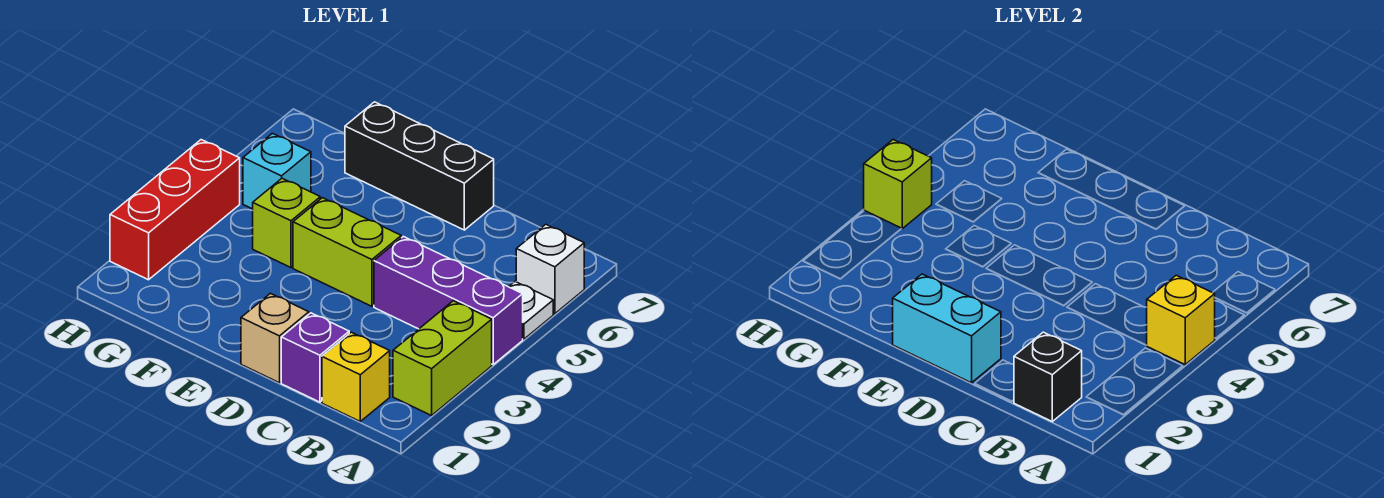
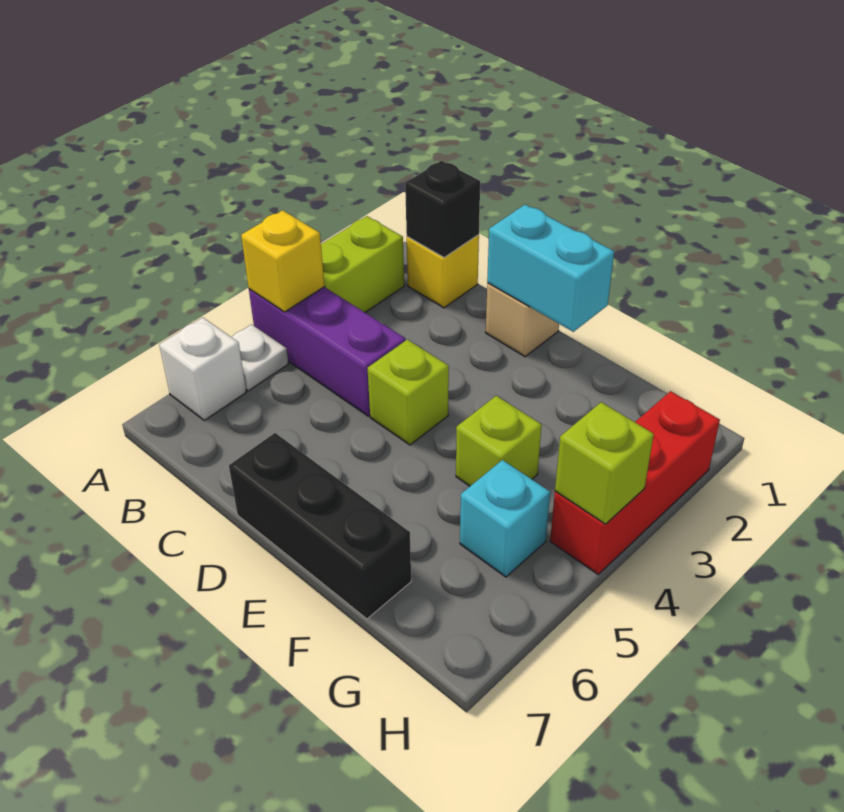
purple brick C1 level 1 -> none
lime brick D4:E4 level 1 -> lime brick D4 level 1

